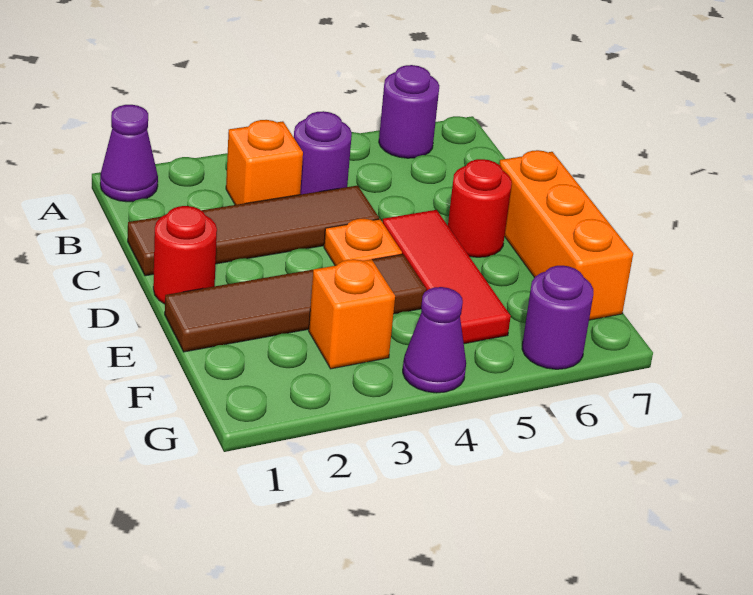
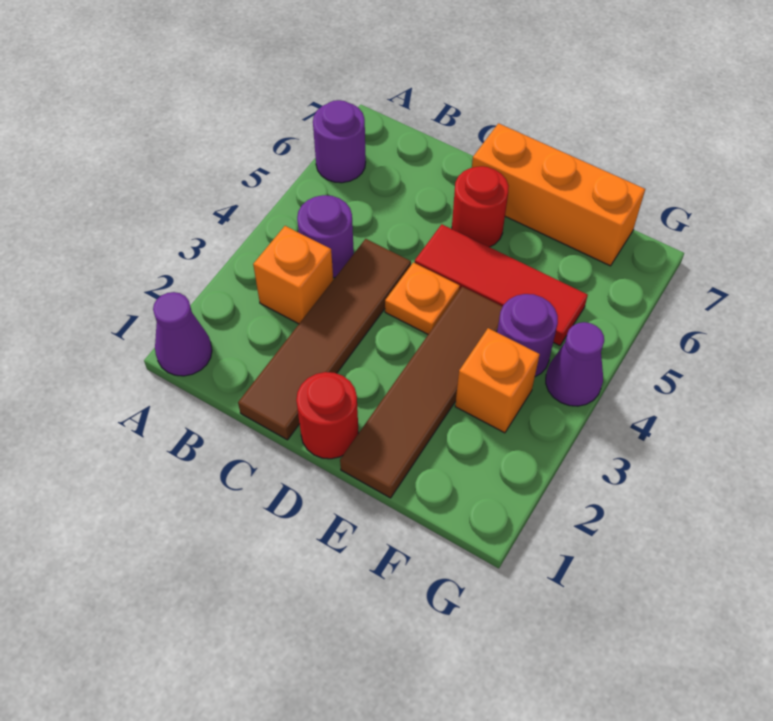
purple round brick G6 level 1 -> purple round brick F4 level 1

